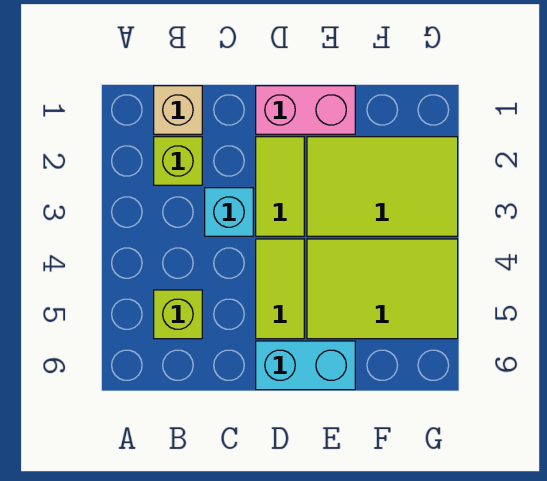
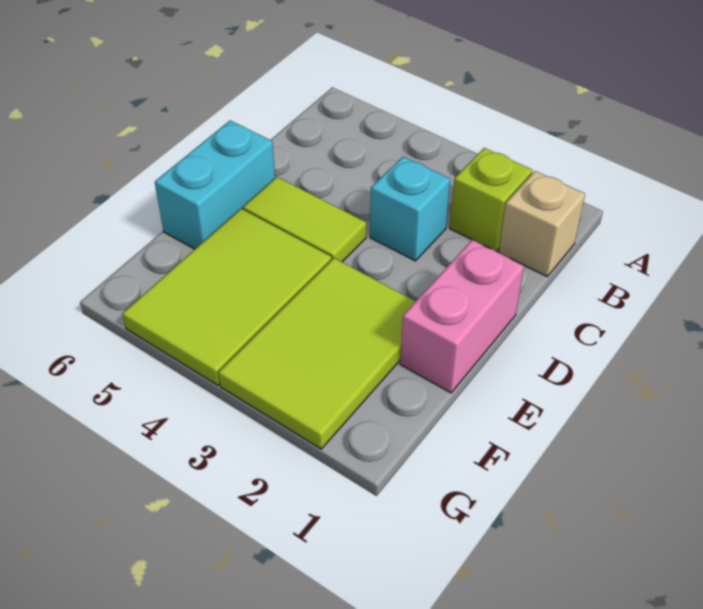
lime brick B5 level 1 -> none
lime tile D2:D3 level 1 -> none

